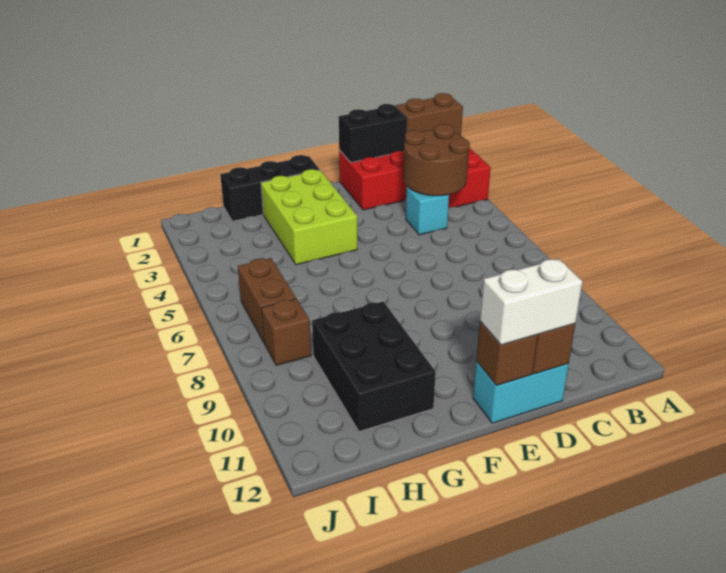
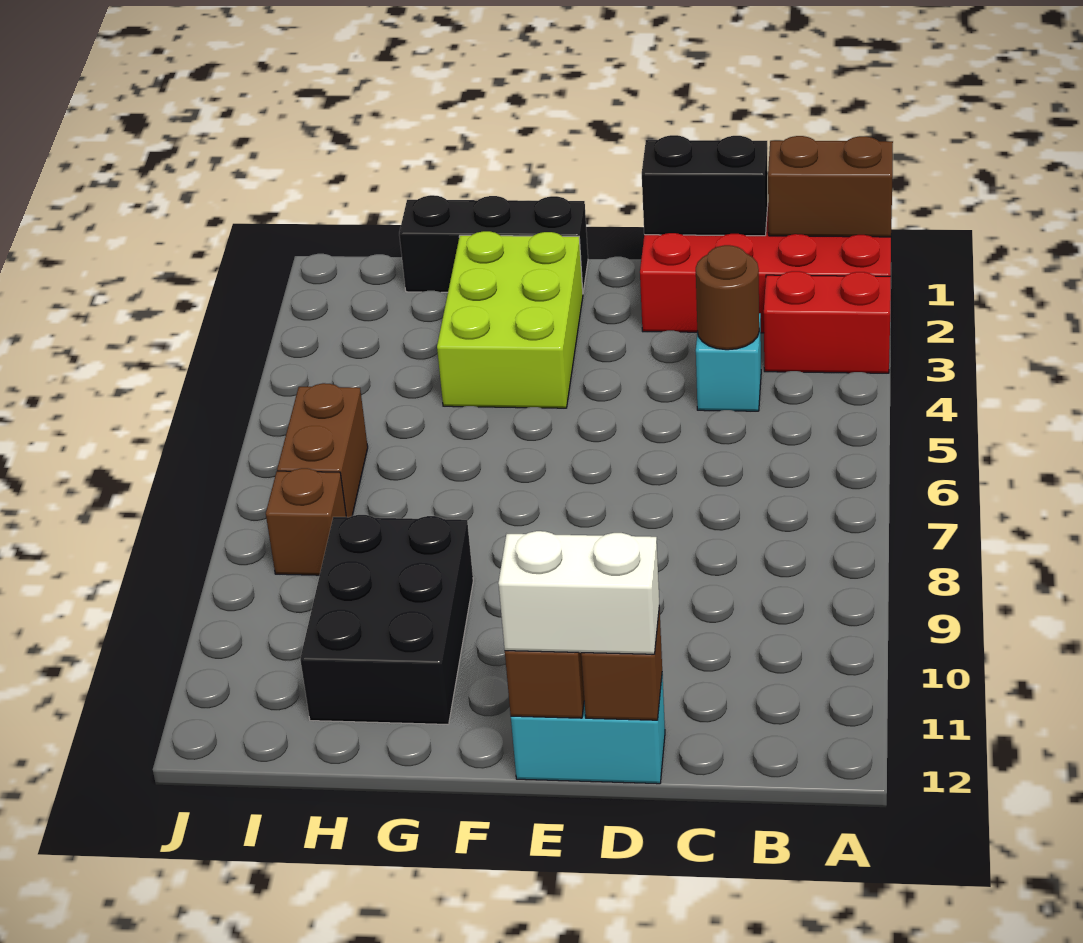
brown round brick B3:C4 level 2 -> brown round brick C4 level 2

